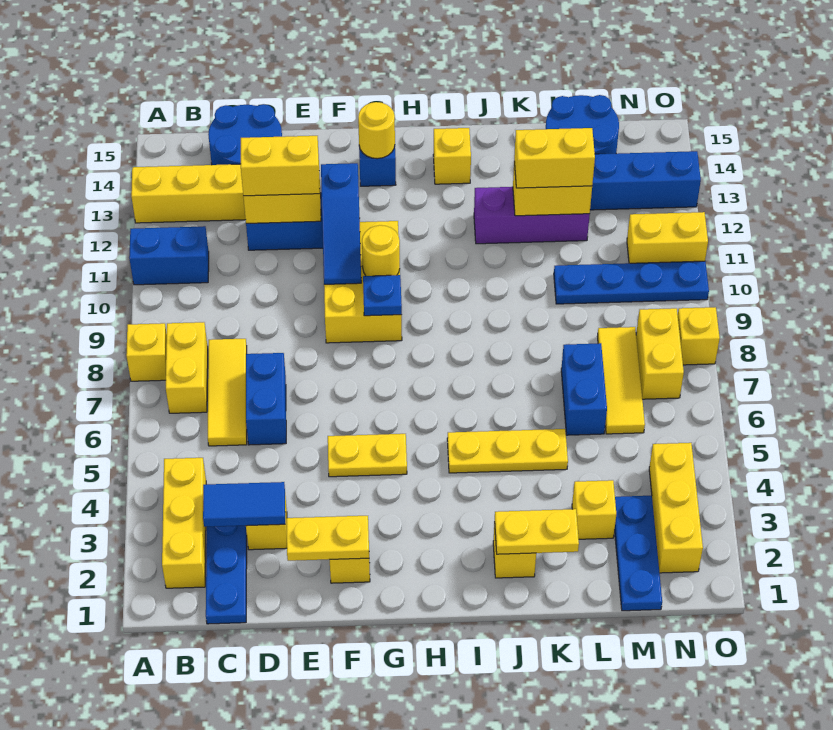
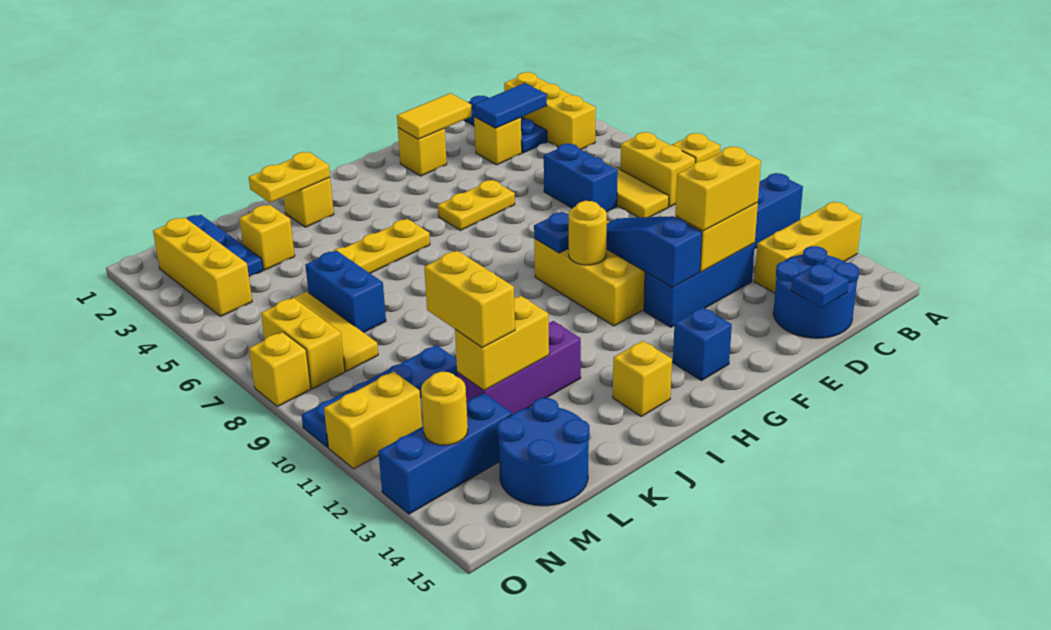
none -> blue plate D15 level 2
yellow plate E2:F2 level 2 -> yellow tile E2:F2 level 2
yellow round brick G14 level 2 -> yellow round brick N13 level 2
yellow brick K12:L12 level 3 -> yellow brick L11:L12 level 3

